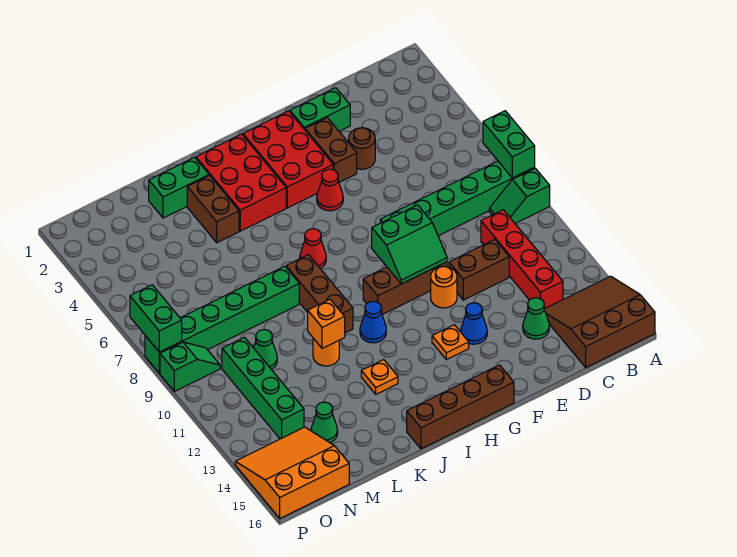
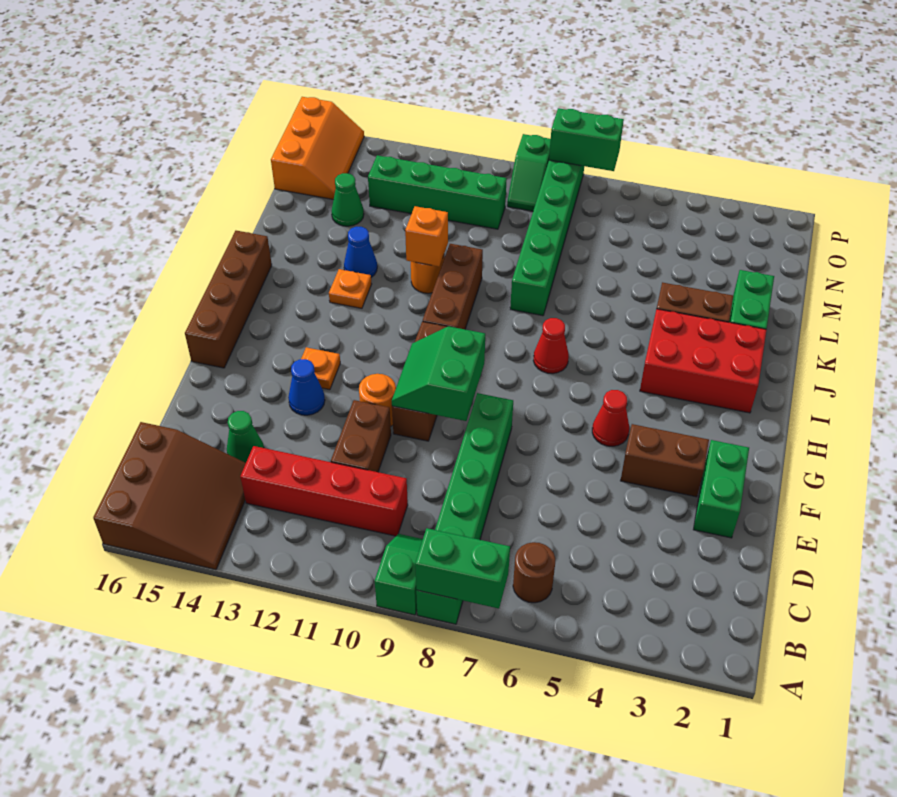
brown round brick E4 level 1 -> brown round brick B6 level 1
red brick G2:H4 level 1 -> none
blue cone I11 level 1 -> blue cone K13 level 1
brown brick J8:J10 level 1 -> brown brick I10:K10 level 1
green cone M10 level 1 -> none
orange slope N14:P16 level 1 top 16 -> orange slope N15:P16 level 1 top 16

